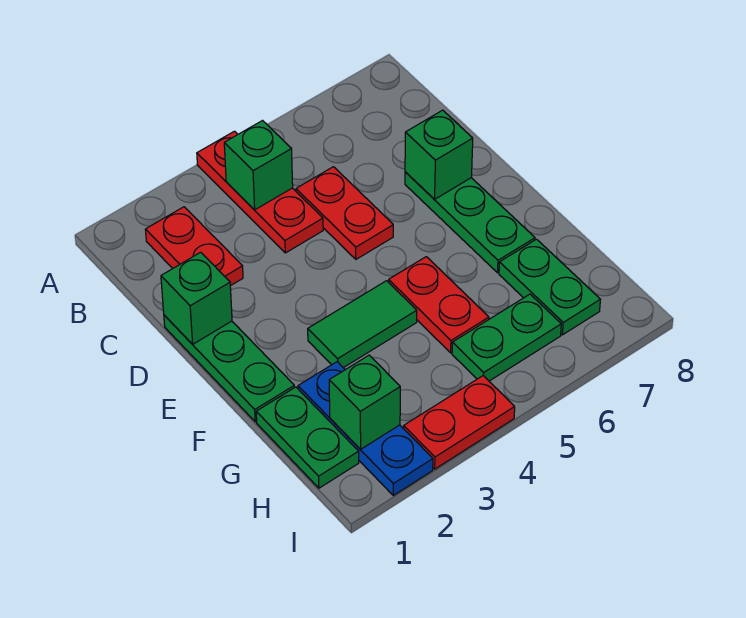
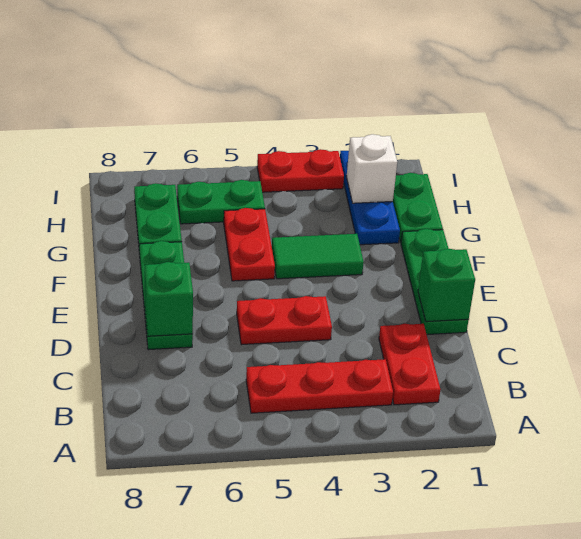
red plate A4:C4 level 1 -> red plate B3:B5 level 1
green brick B4 level 2 -> none
red plate C5:D5 level 1 -> red plate D4:D5 level 1
green brick H2 level 2 -> white brick H2 level 2

